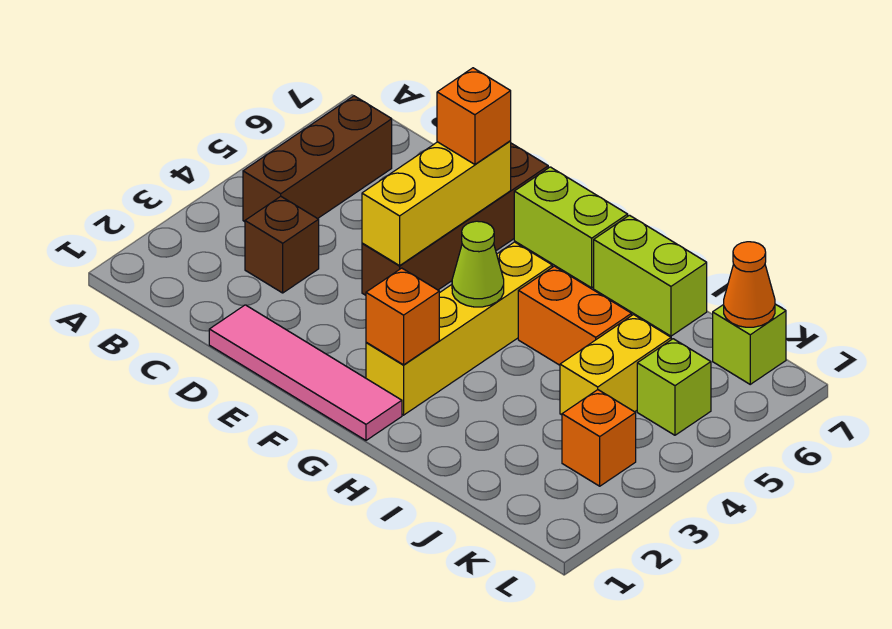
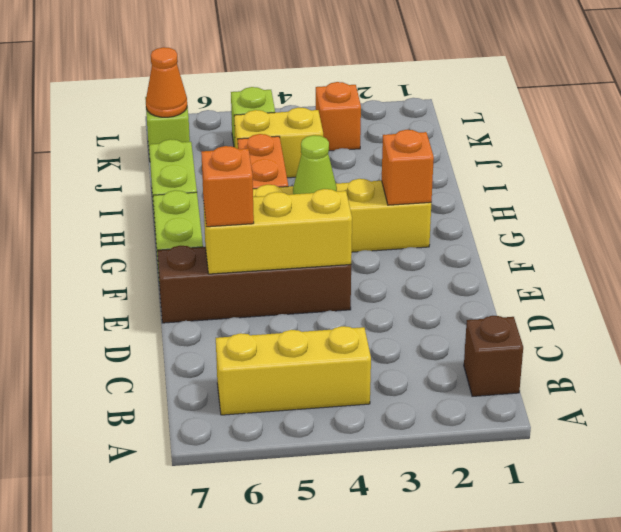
brown brick B4:B6 level 1 -> yellow brick B4:B6 level 1
brown brick C3 level 1 -> brown brick B1 level 1
pink tile D1:G1 level 1 -> none

